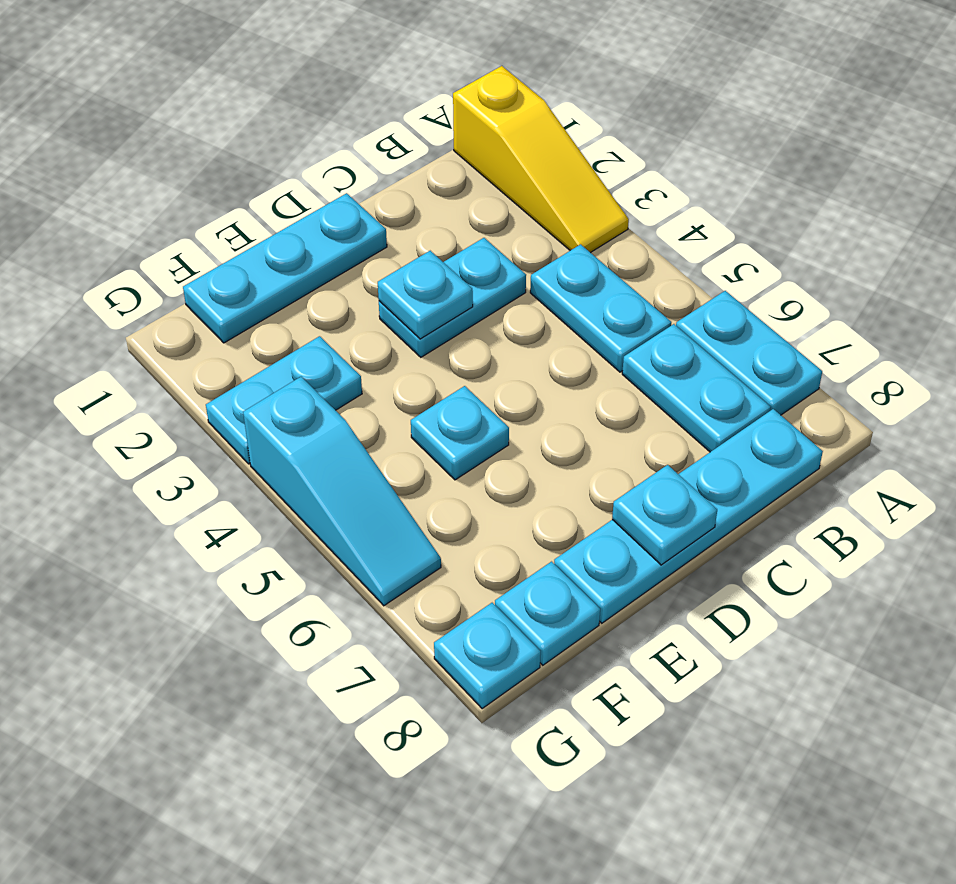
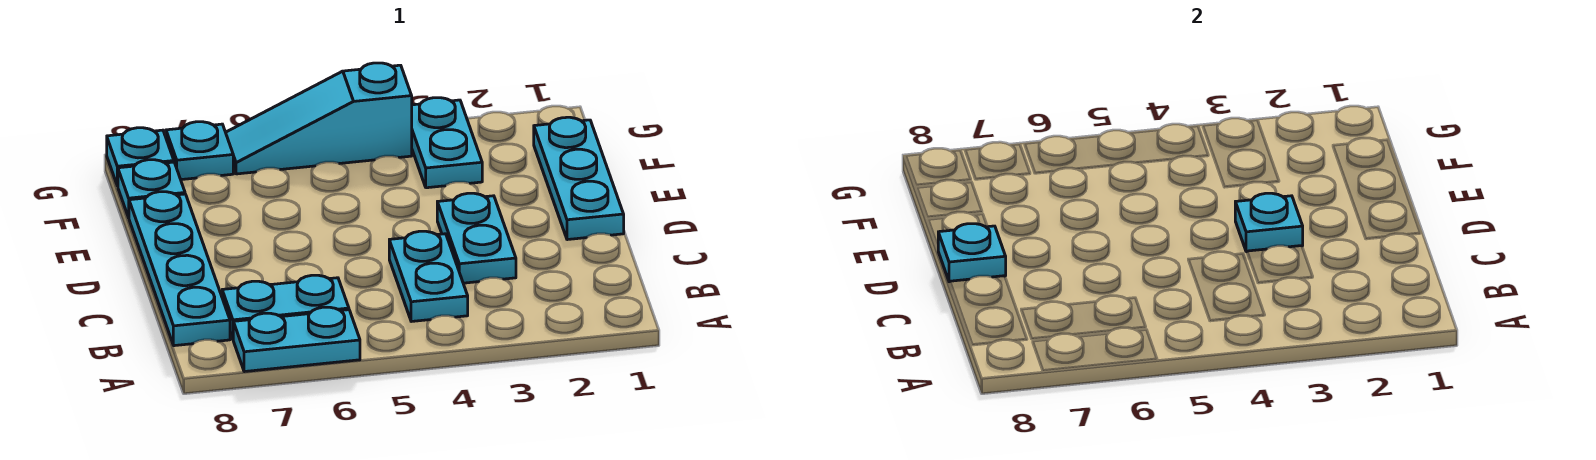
yellow slope A1:A3 level 1 top 1 -> none
cyan plate B4:B5 level 1 -> cyan plate B4:C4 level 1
cyan plate E5 level 1 -> cyan plate G7 level 1

